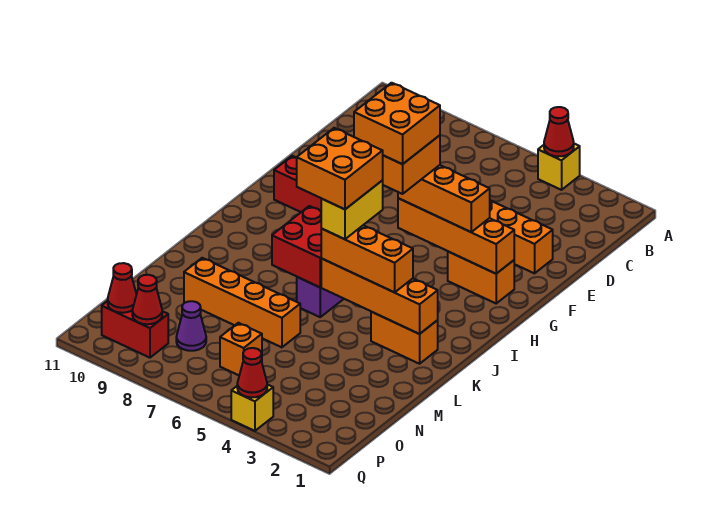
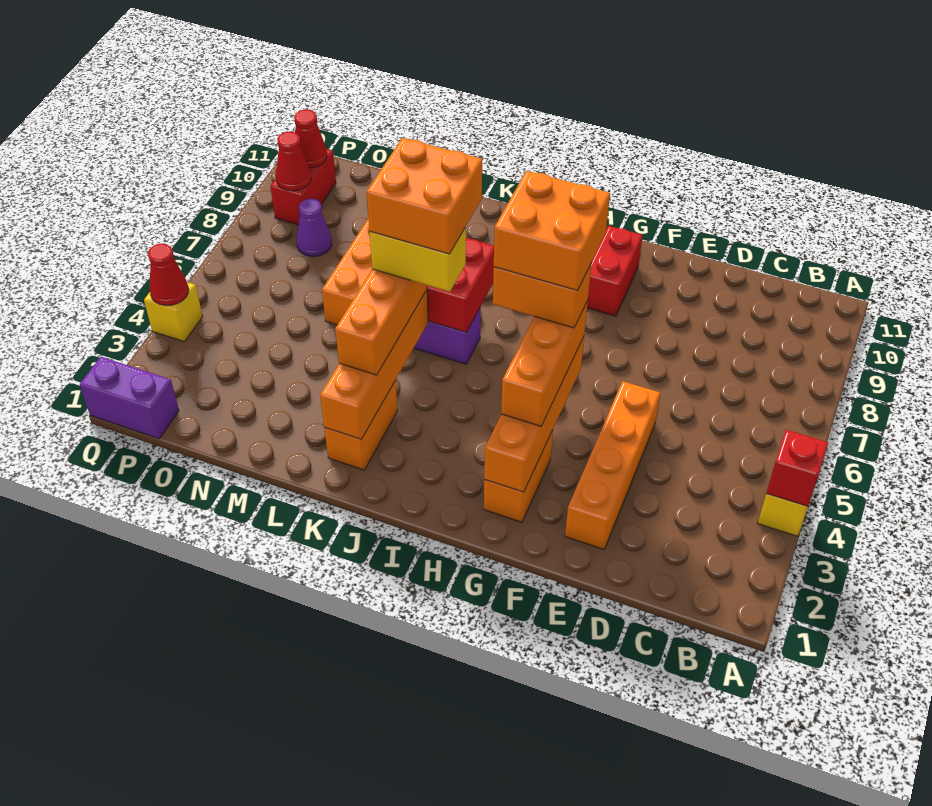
red cone A4 level 2 -> red brick A4 level 2
orange brick O6 level 1 -> none
none -> purple brick P1:Q1 level 1

